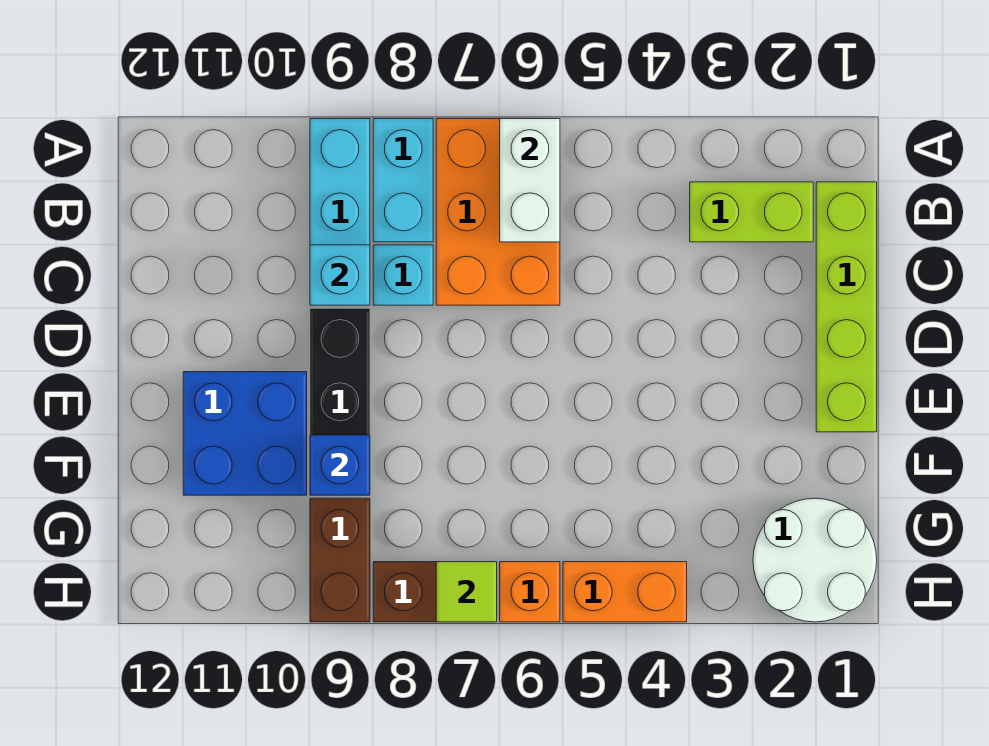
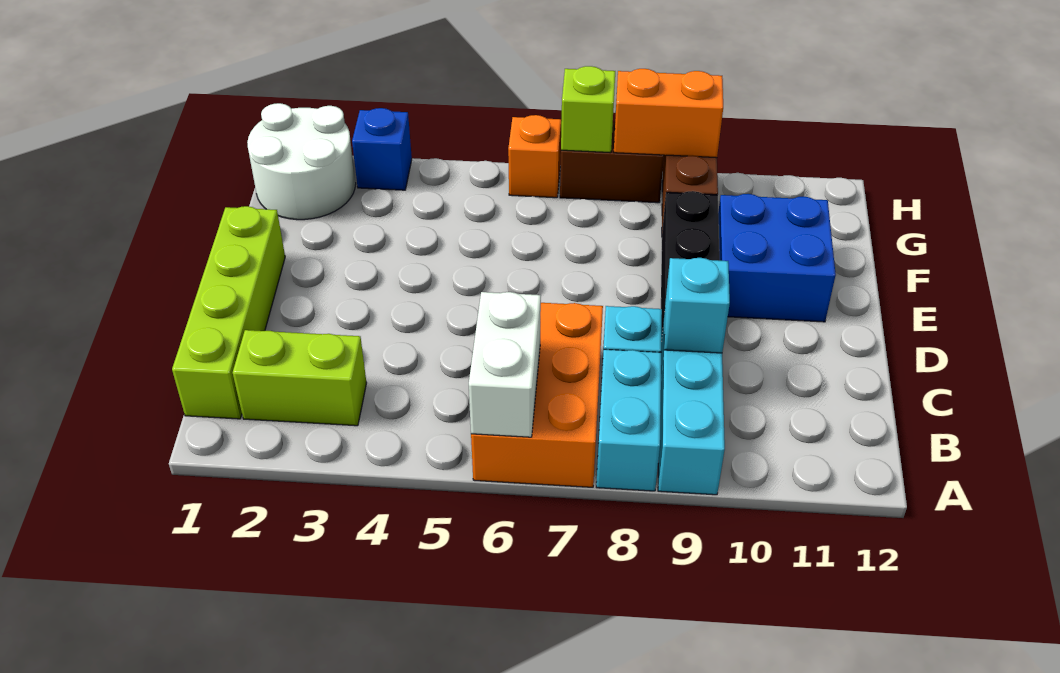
blue brick F9 level 2 -> blue brick H3 level 1
orange brick H4:H5 level 1 -> orange brick H8:H9 level 2
lime tile H7 level 2 -> lime brick H7 level 2

